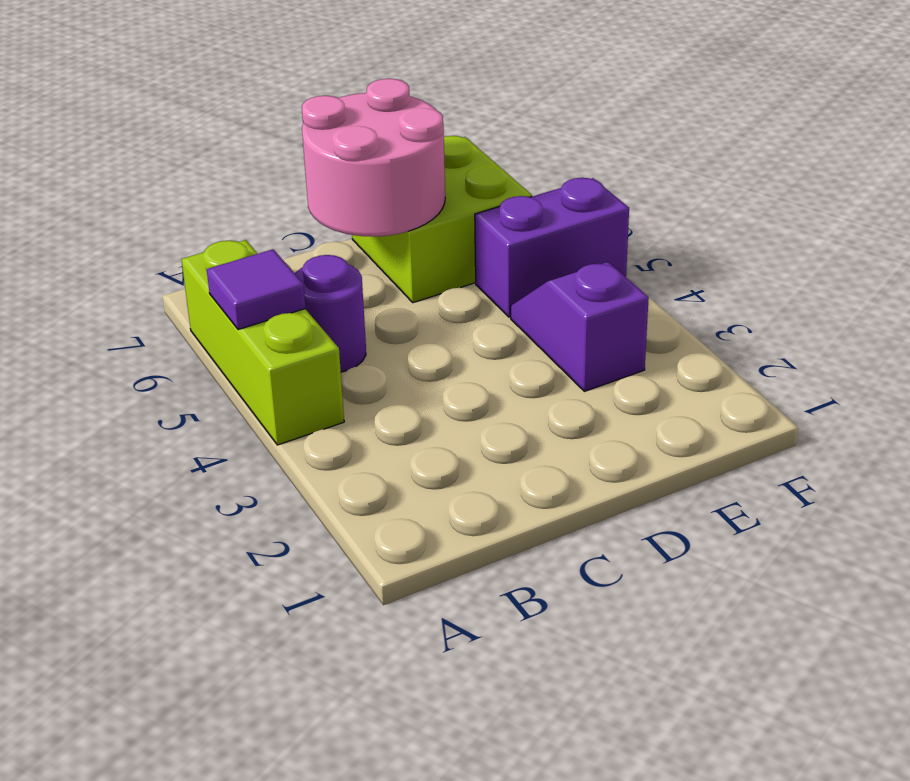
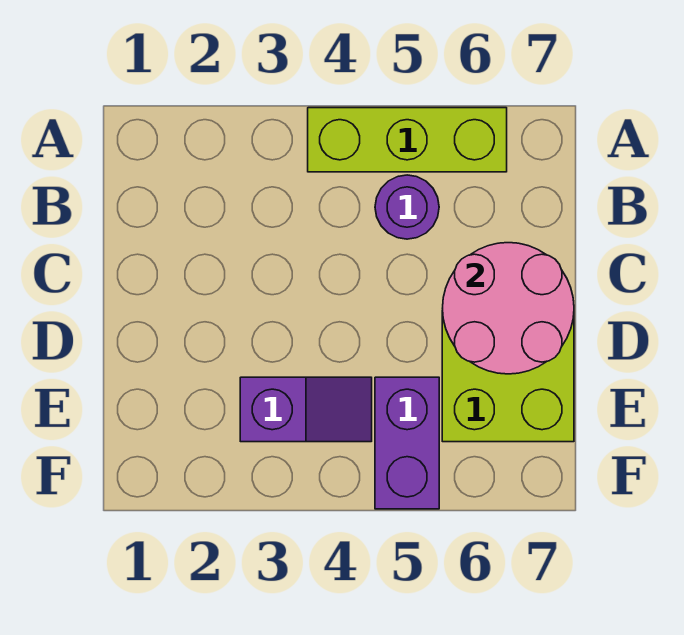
purple tile A5 level 2 -> none

